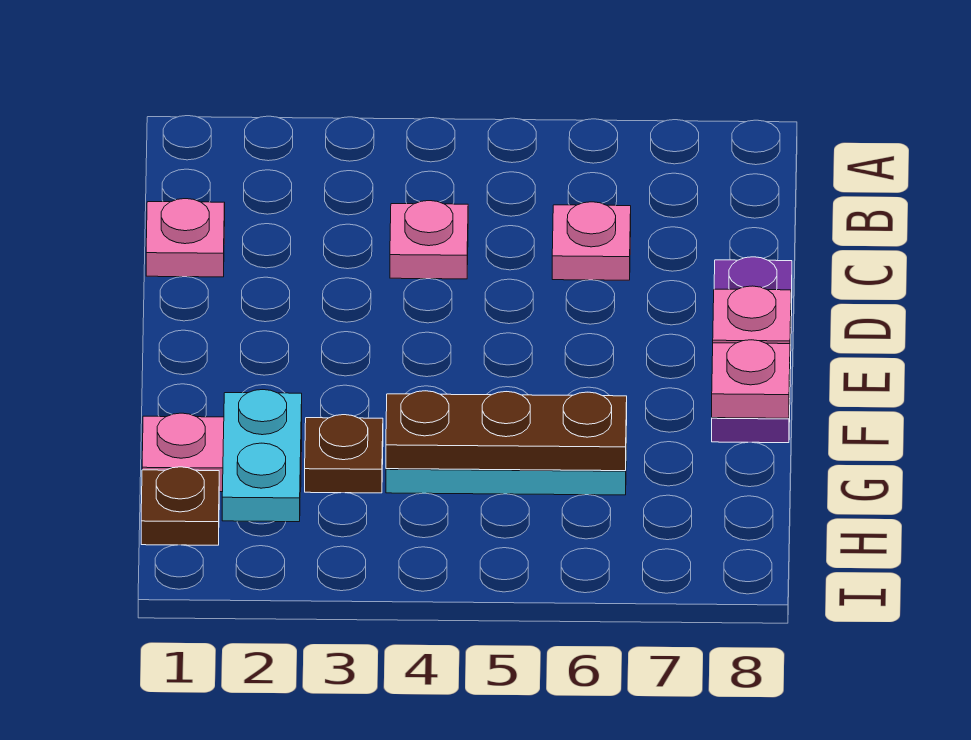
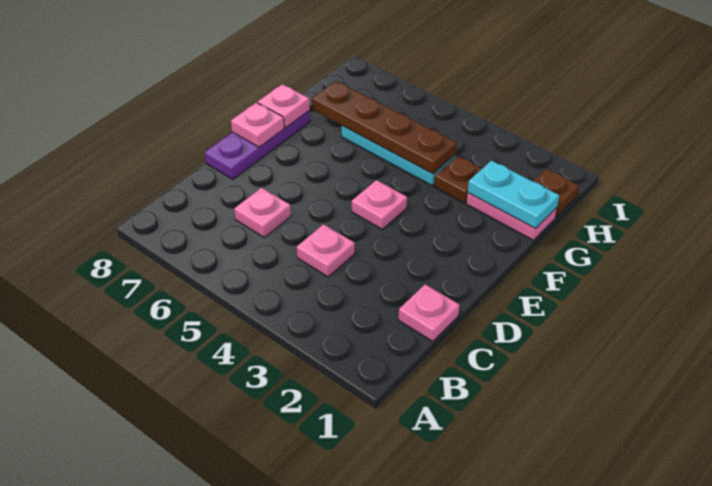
none -> pink plate E4 level 1
cyan plate G2:H2 level 2 -> cyan plate G1:G2 level 2
brown plate G4:G6 level 2 -> brown plate G4:G7 level 2

